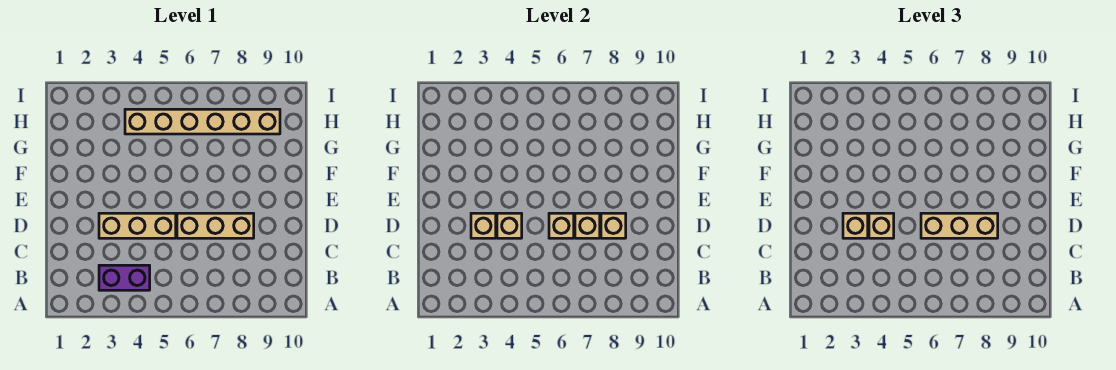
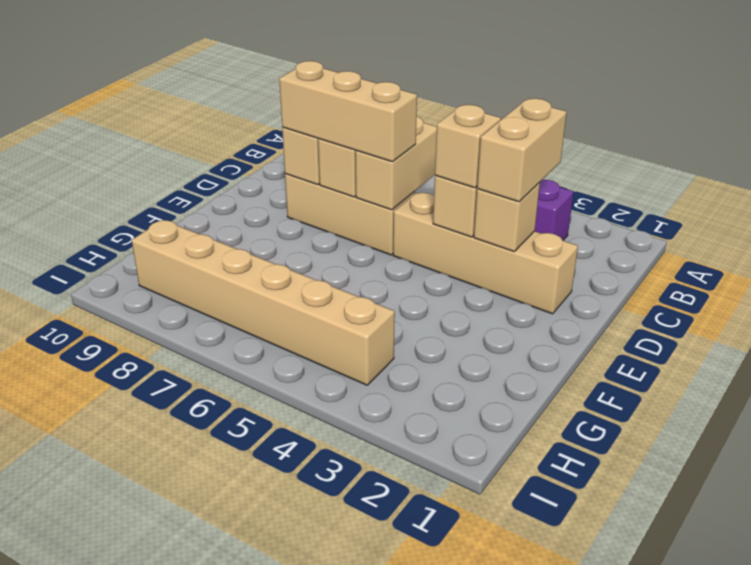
tan brick D3:D5 level 1 -> tan brick D2:D5 level 1
tan brick D3 level 3 -> tan brick C3:D3 level 3
tan brick D6 level 2 -> tan brick C6:D6 level 2

